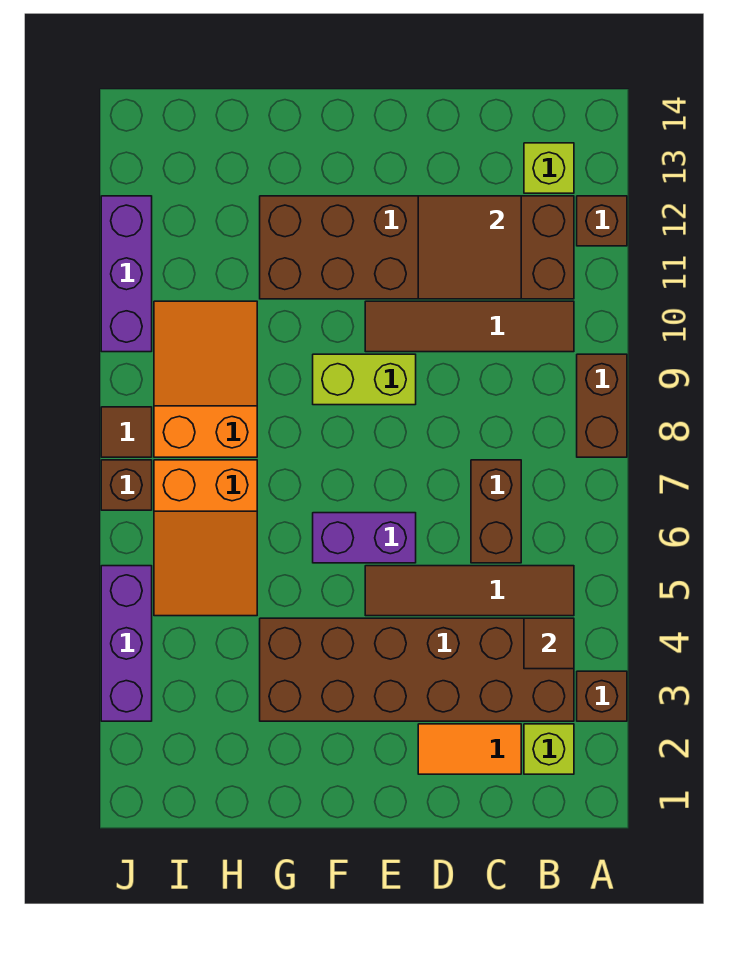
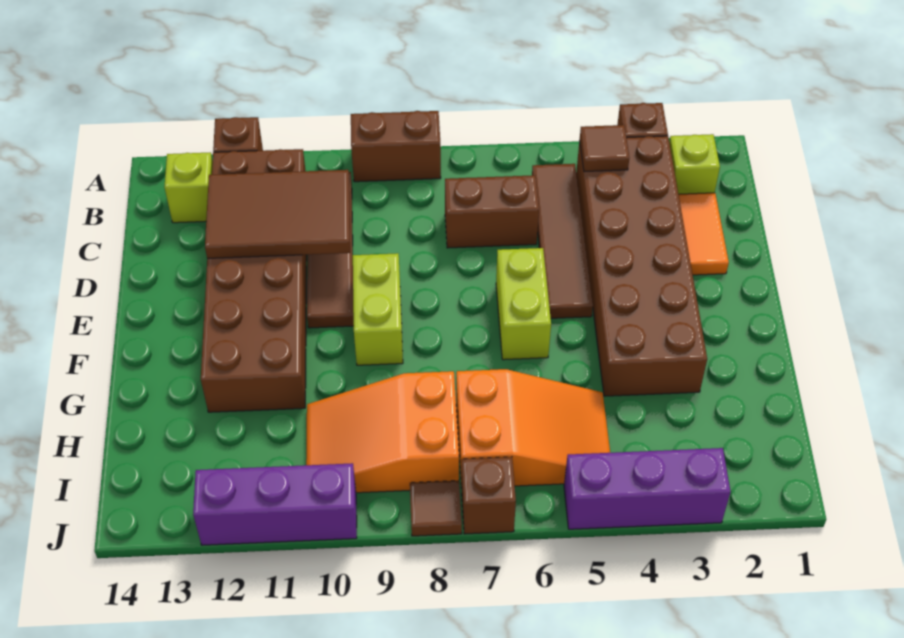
brown tile C11:D12 level 2 -> brown tile C10:D12 level 2
purple brick E6:F6 level 1 -> lime brick E6:F6 level 1

